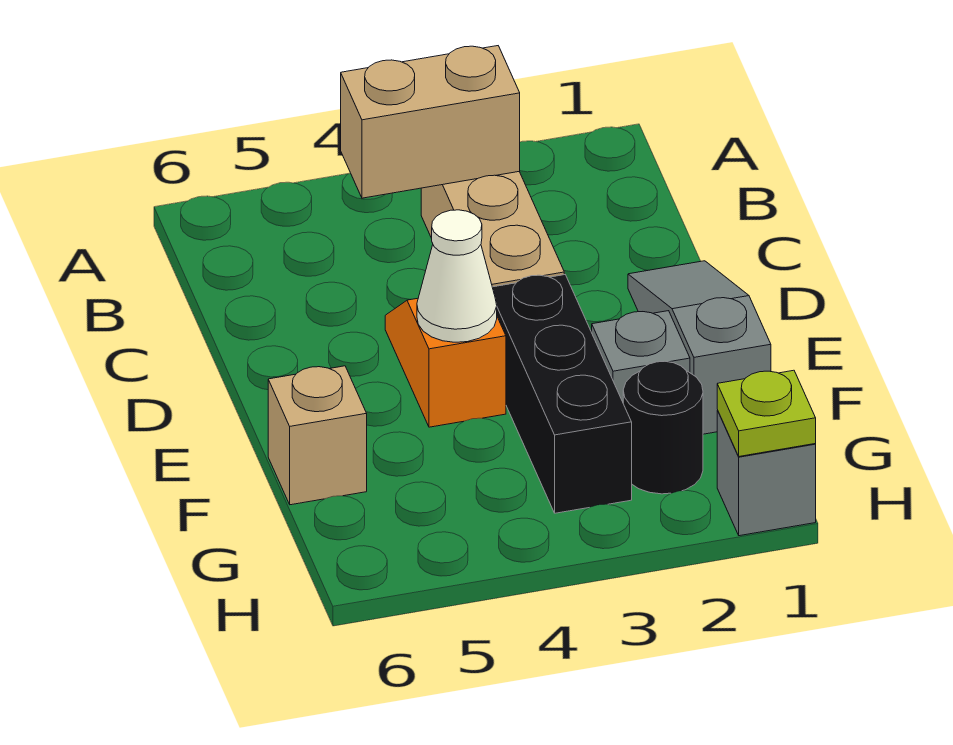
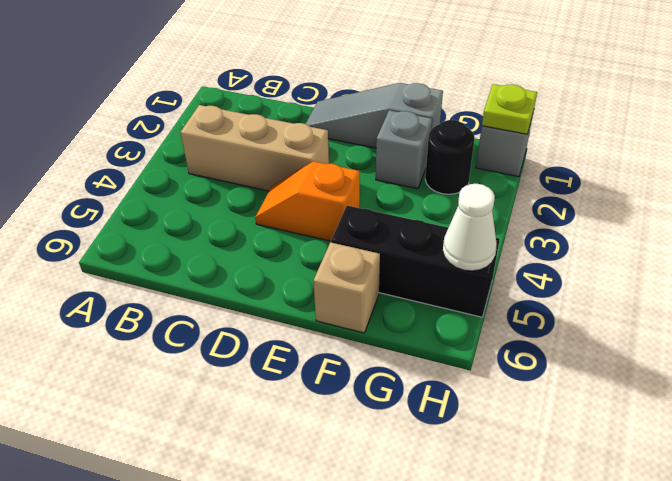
tan brick B3:B4 level 2 -> none
black brick E3:G3 level 1 -> black brick F5:H5 level 1
white cone E4 level 2 -> white cone H5 level 2

